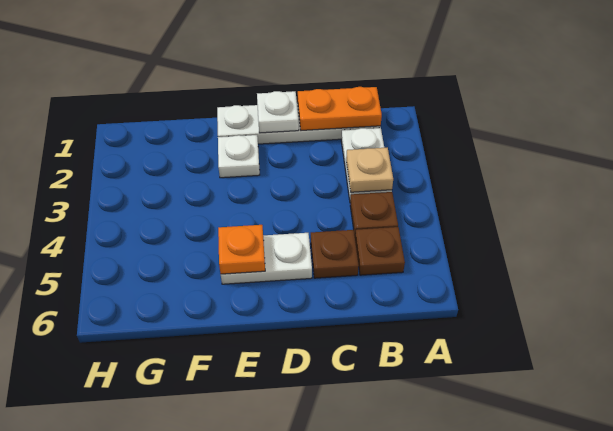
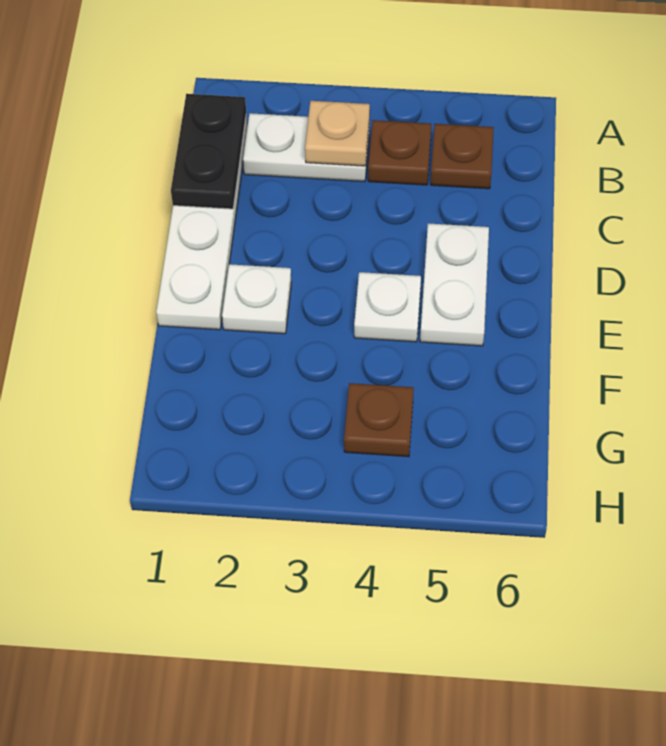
orange plate B1:C1 level 2 -> black plate B1:C1 level 2
brown plate C5 level 1 -> brown plate G4 level 1
white plate D1 level 2 -> white plate E4 level 1
orange plate E5 level 2 -> none

